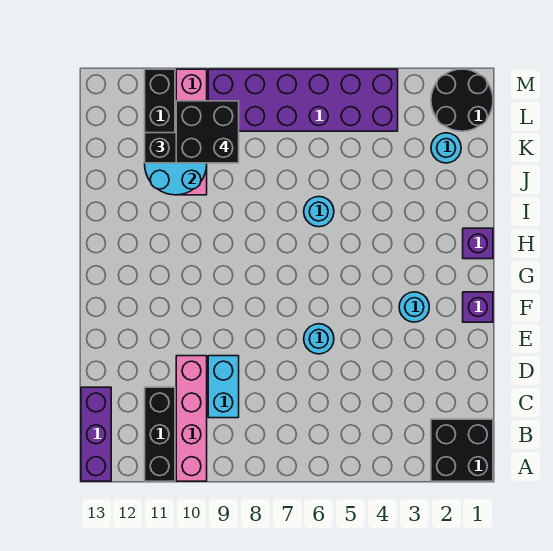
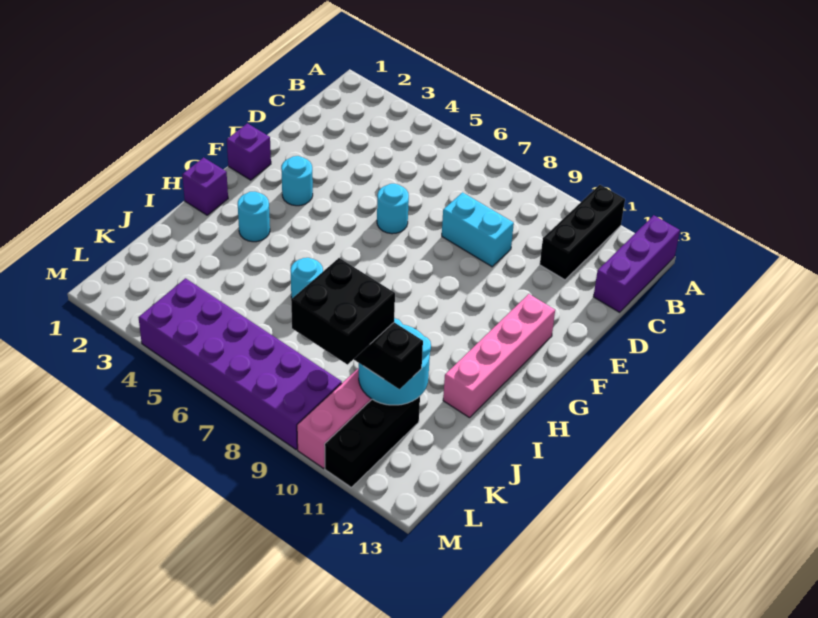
black brick A1:B2 level 1 -> none
pink brick A10:D10 level 1 -> pink brick F12:I12 level 1
cyan brick C9:D9 level 1 -> cyan brick D8:D9 level 1
cyan round brick K2 level 1 -> cyan round brick H3 level 1
black round brick L1:M2 level 1 -> none

